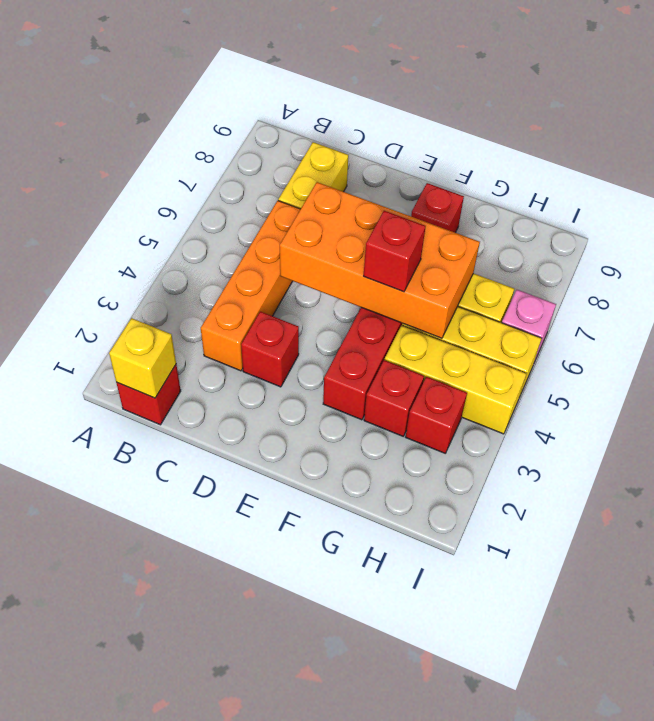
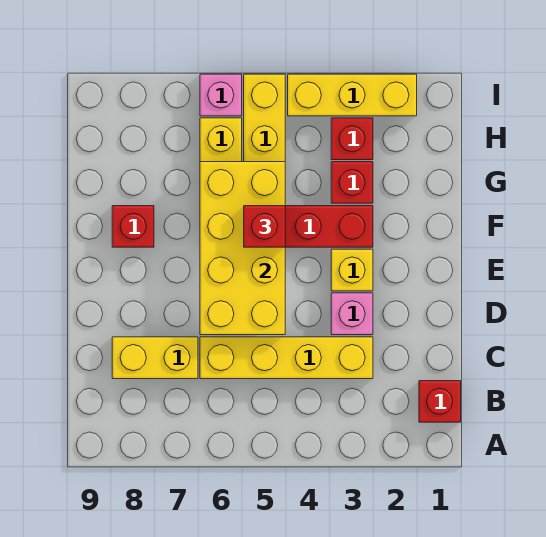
yellow brick B1 level 2 -> yellow brick E3 level 1
orange brick C3:C6 level 1 -> yellow brick C3:C6 level 1
red brick D3 level 1 -> pink brick D3 level 1
orange brick D5:G6 level 2 -> yellow brick D5:G6 level 2
yellow brick G4:I4 level 1 -> yellow brick I2:I4 level 1

